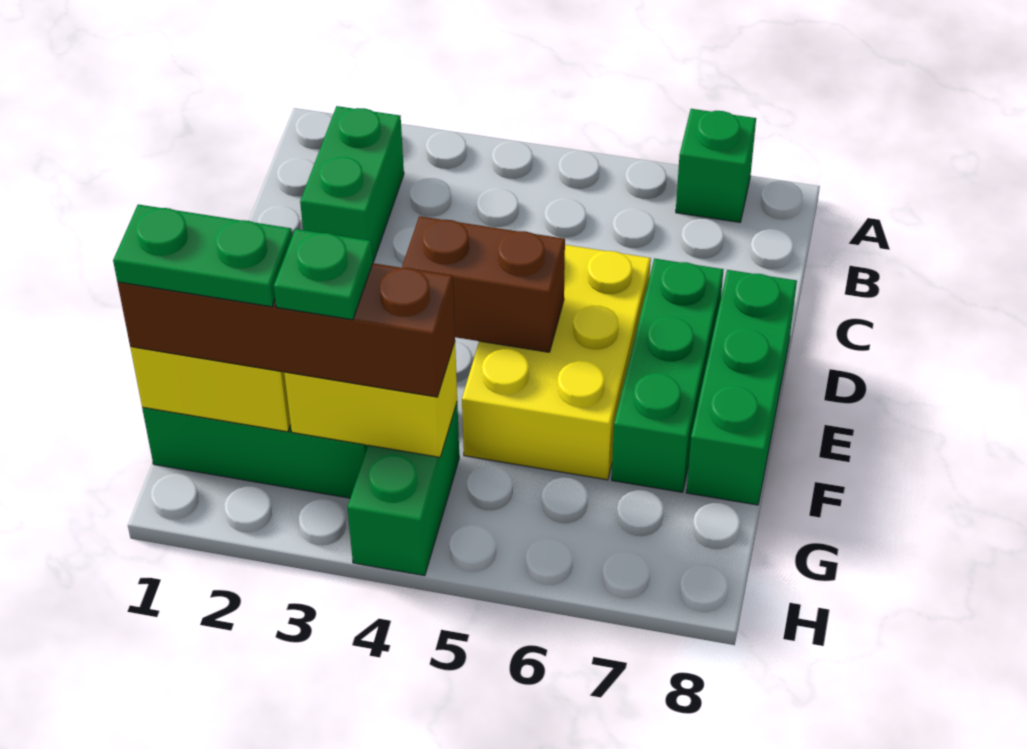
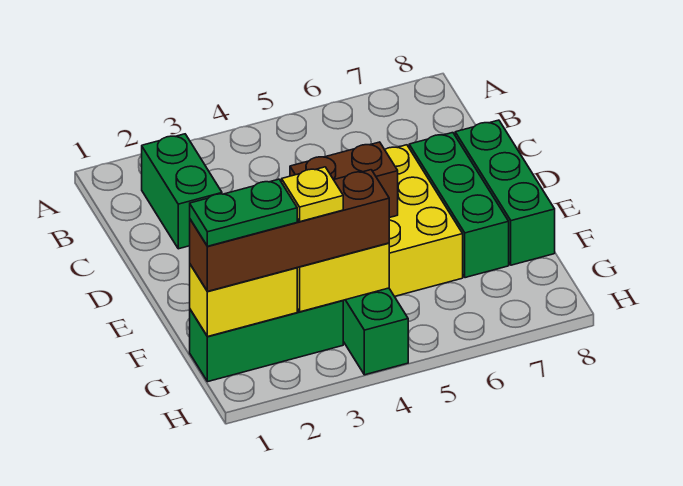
green brick A7 level 1 -> none
green plate G3 level 4 -> yellow plate G3 level 4

